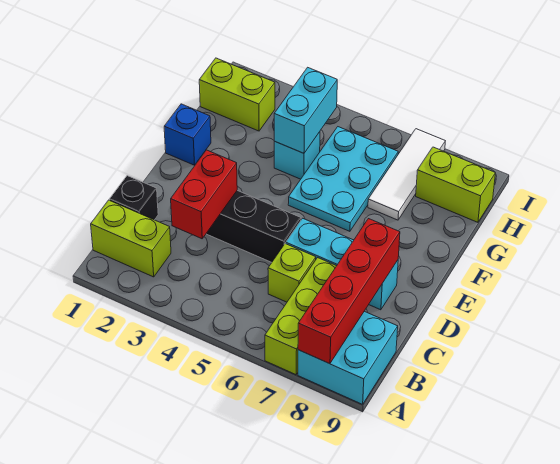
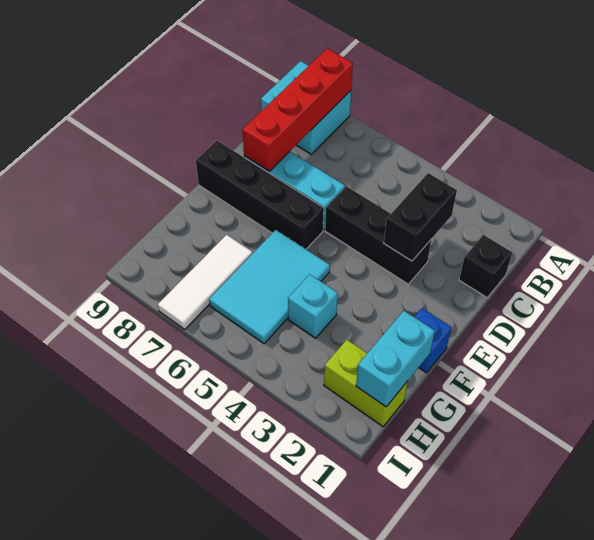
lime brick A7:C7 level 1 -> none
lime brick B1:B2 level 1 -> none
red brick C3:D3 level 2 -> black brick C3:D3 level 2
lime brick C6 level 1 -> none
none -> black brick E6:E9 level 1
cyan plate F5:H6 level 1 -> cyan tile F5:H6 level 1
cyan brick G4:H4 level 2 -> cyan brick G1:H1 level 2
lime brick H8:H9 level 1 -> none

